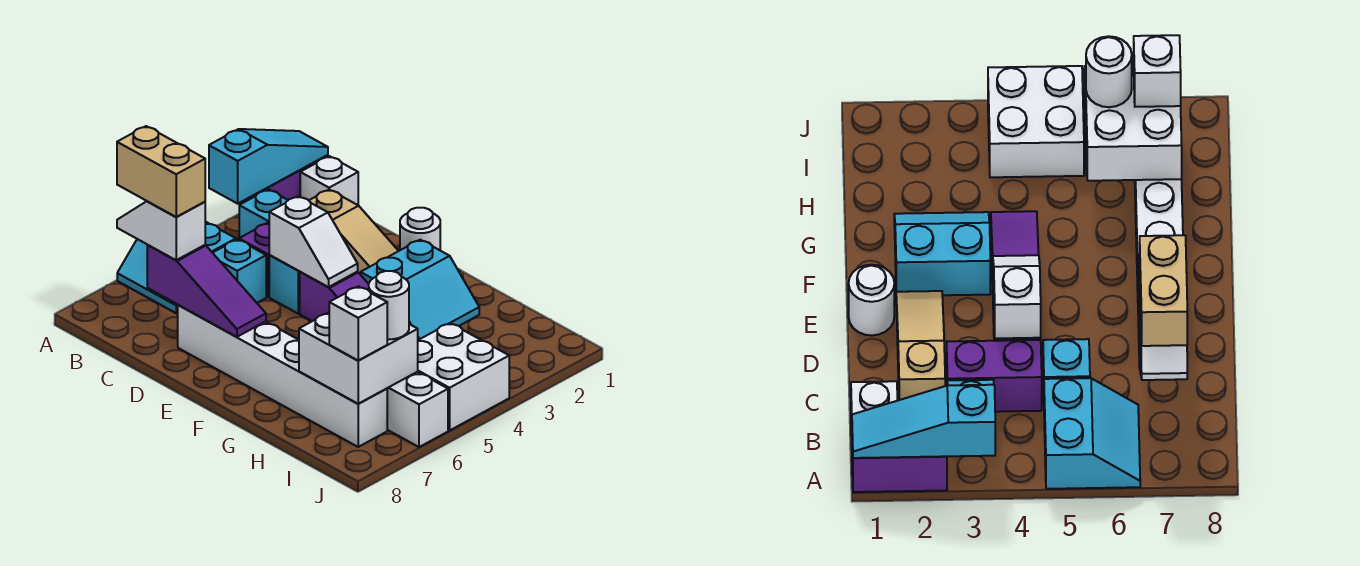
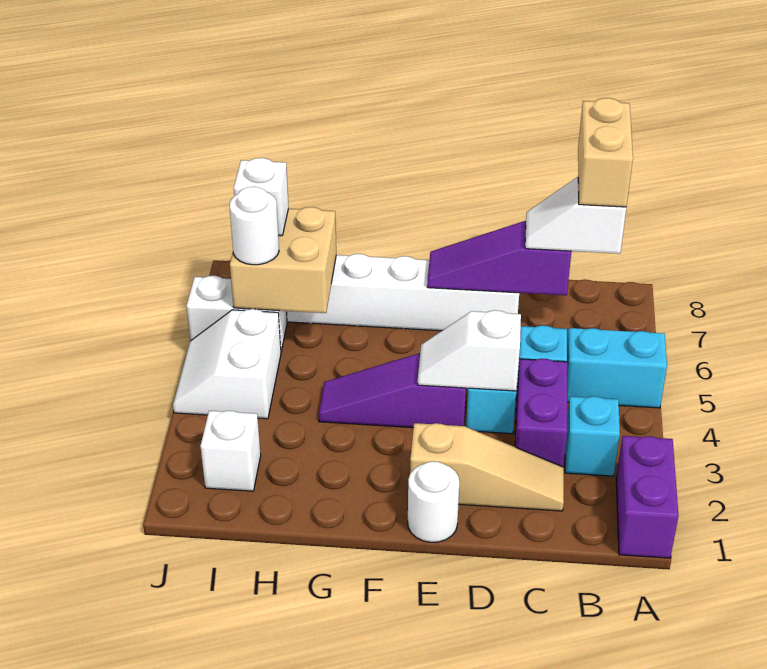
cyan slope A1:A3 level 2 top 3 -> none
white brick B1 level 1 -> white brick I2 level 1
white slope B7:C7 level 3 top C -> white slope B7:C7 level 3 top B
tan brick B7:C7 level 4 -> tan brick B7:B8 level 4
tan slope C2:E2 level 1 top C -> tan slope C2:E2 level 1 top E
cyan slope F2:G3 level 1 top F -> none
white brick H6:I7 level 2 -> tan brick H6:I7 level 2
white brick I4:J5 level 1 -> white slope I4:J5 level 1 top I

